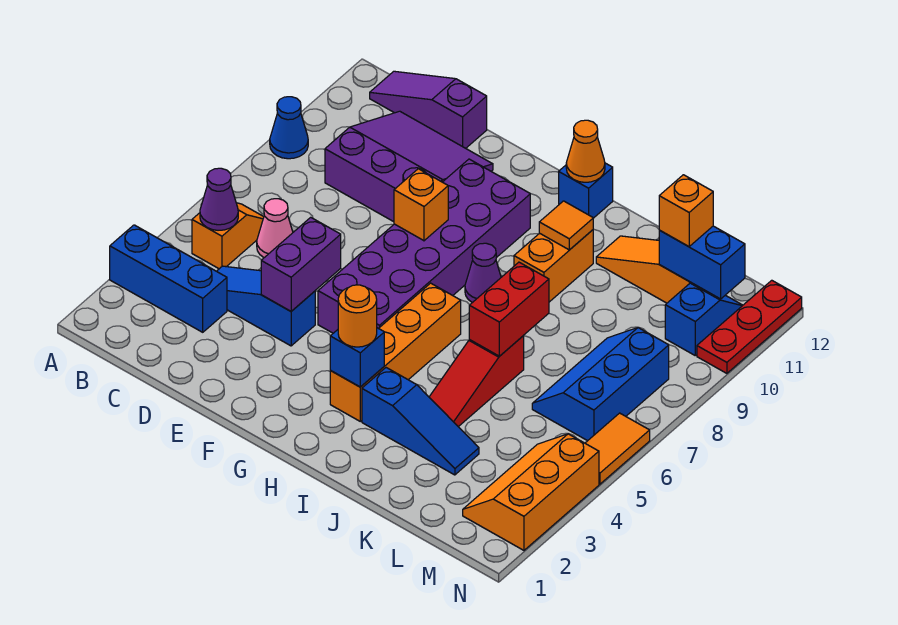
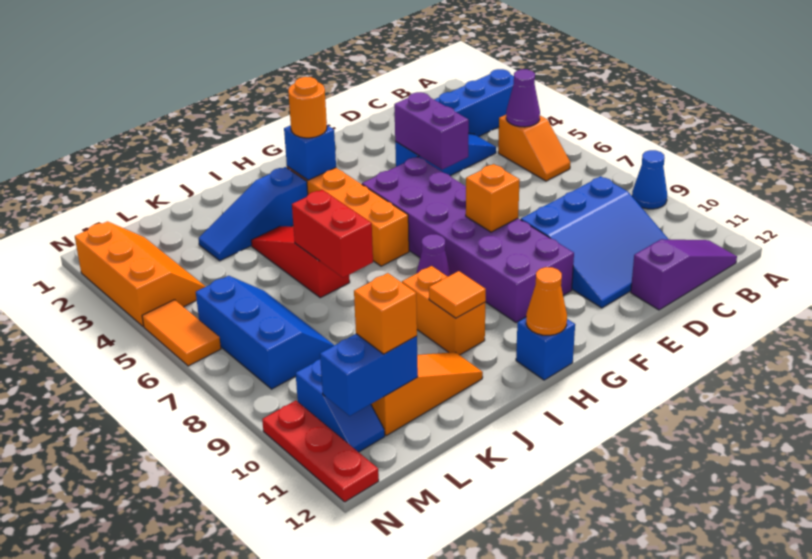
pink cone C6 level 1 -> none
purple slope C9:E11 level 1 top 9 -> blue slope C9:E11 level 1 top 9

